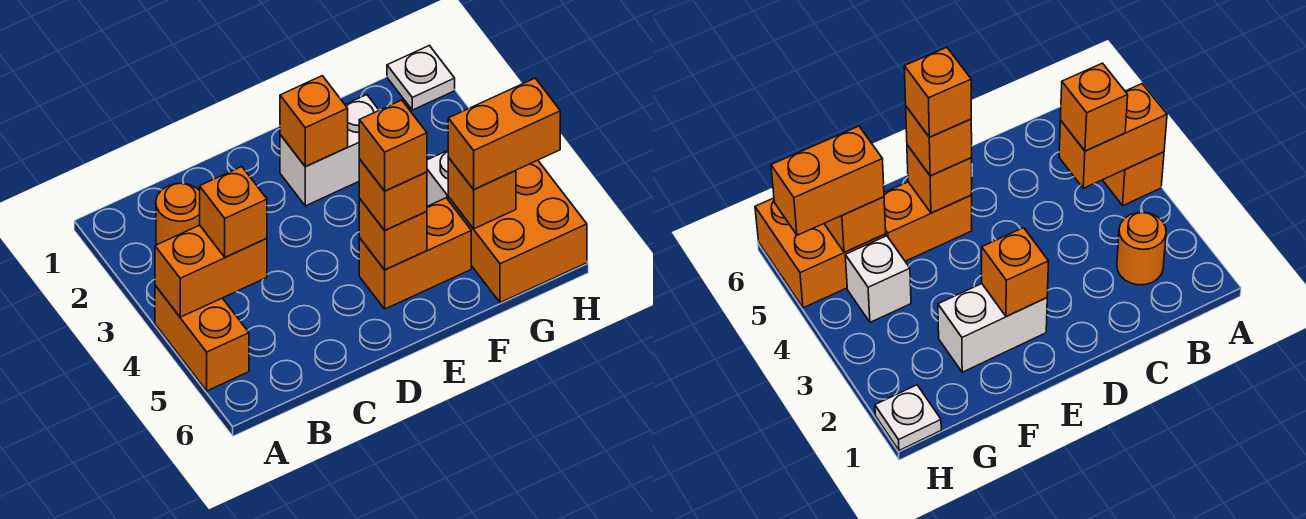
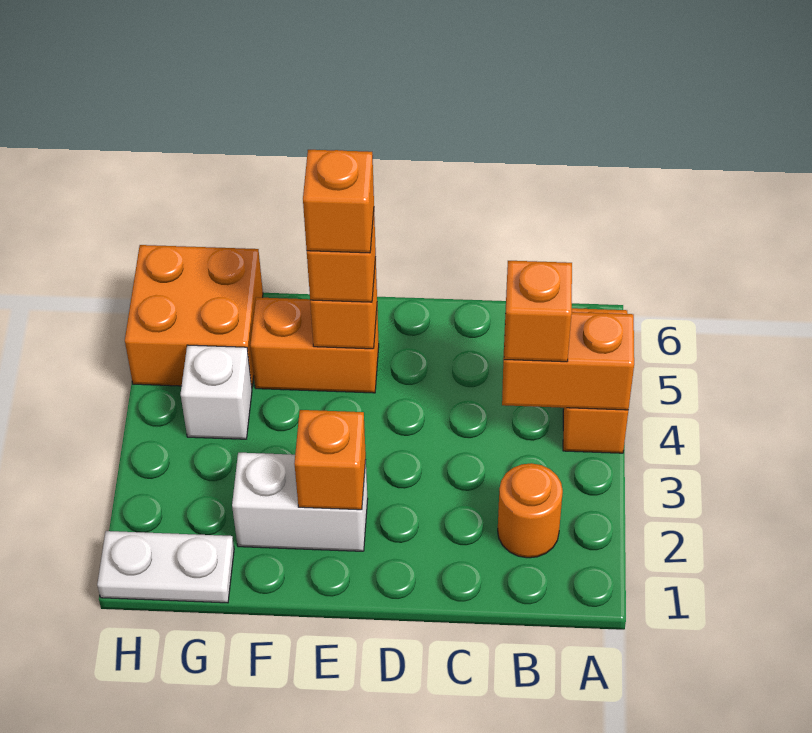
orange brick G5 level 2 -> none
orange brick G5:H5 level 3 -> none
white plate H1 level 1 -> white plate G1:H1 level 1

